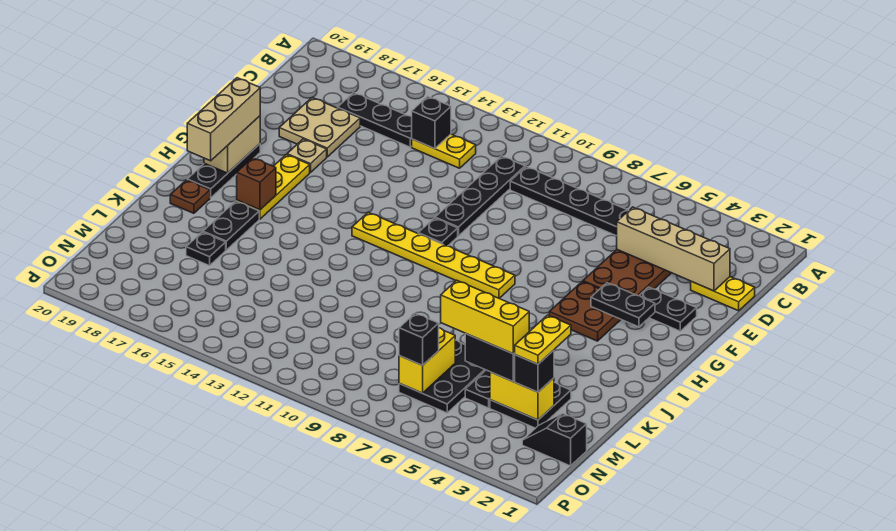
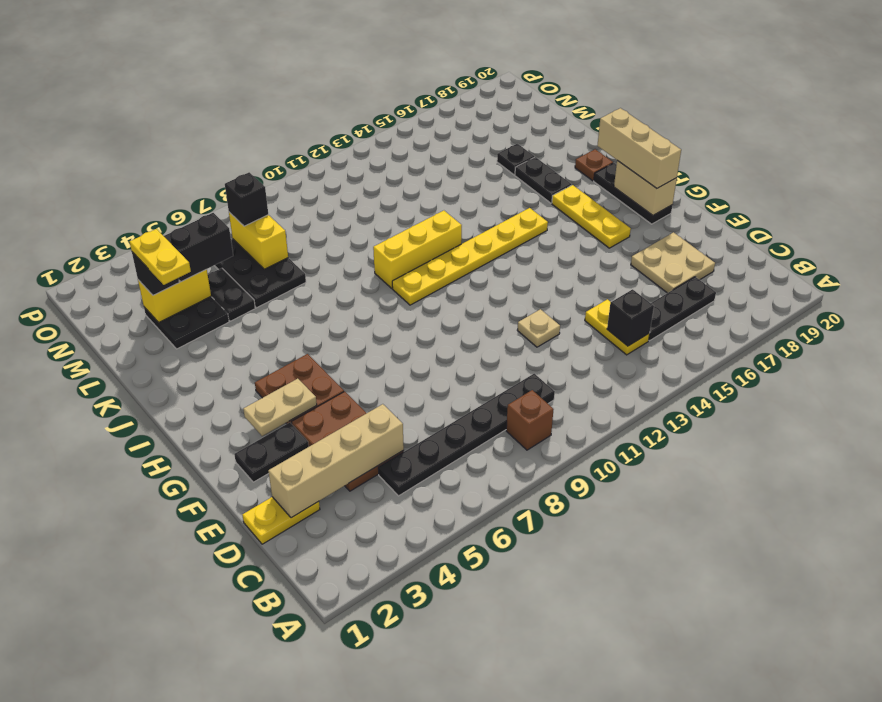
black plate C11:F11 level 1 -> none
yellow plate C13:C14 level 1 -> yellow plate C14:D14 level 1
tan plate F17 level 1 -> tan plate E12 level 1
black plate G3:G4 level 2 -> tan plate G3:G4 level 2
black plate G11 level 1 -> none
yellow plate H8:H13 level 1 -> yellow plate I10:I15 level 1
brown brick I17 level 2 -> brown brick B9 level 1
yellow brick M4:M6 level 4 -> yellow brick J10:J12 level 1
black slope N1:N2 level 1 top 1 -> none

